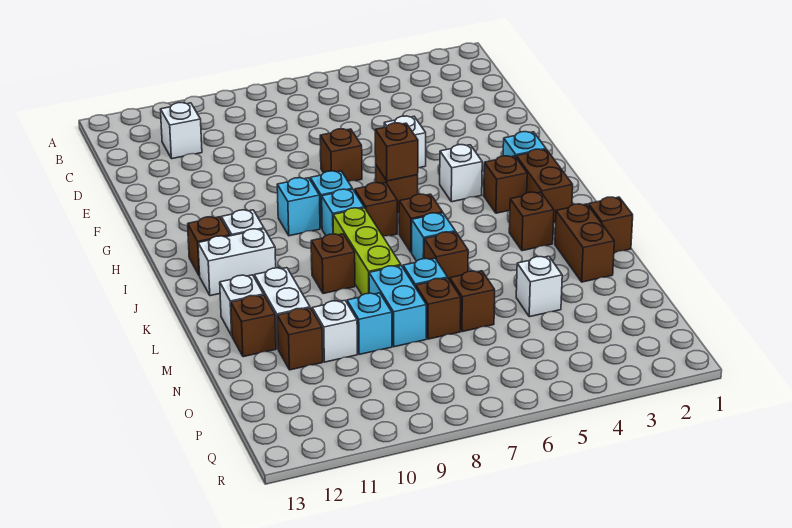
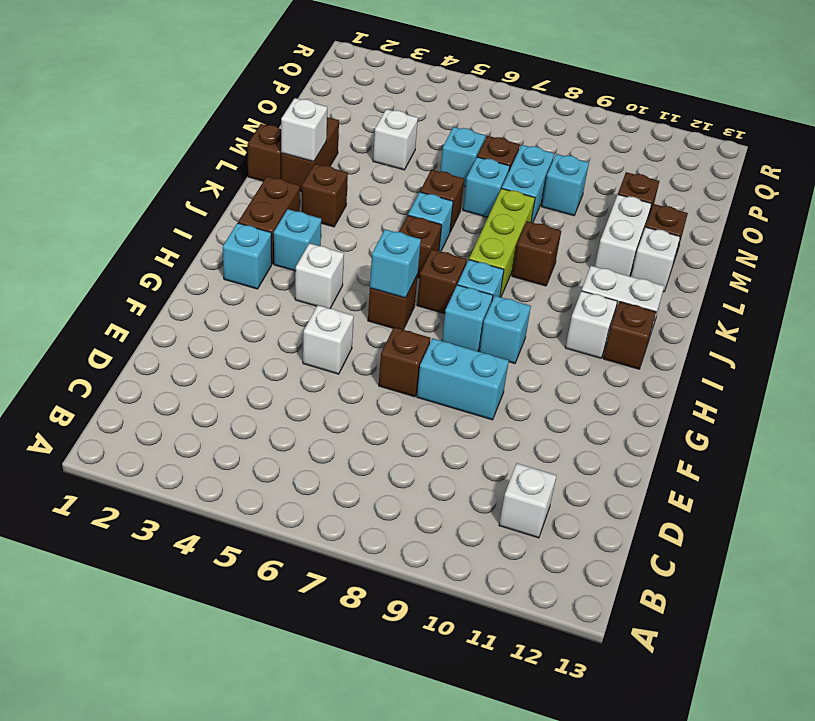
none -> cyan brick F8:F9 level 1
brown brick H6 level 2 -> cyan brick H6 level 2
brown brick I3 level 1 -> cyan brick I3 level 1
brown brick N6 level 1 -> cyan brick N6 level 1
white brick N10 level 1 -> white brick L2 level 2

